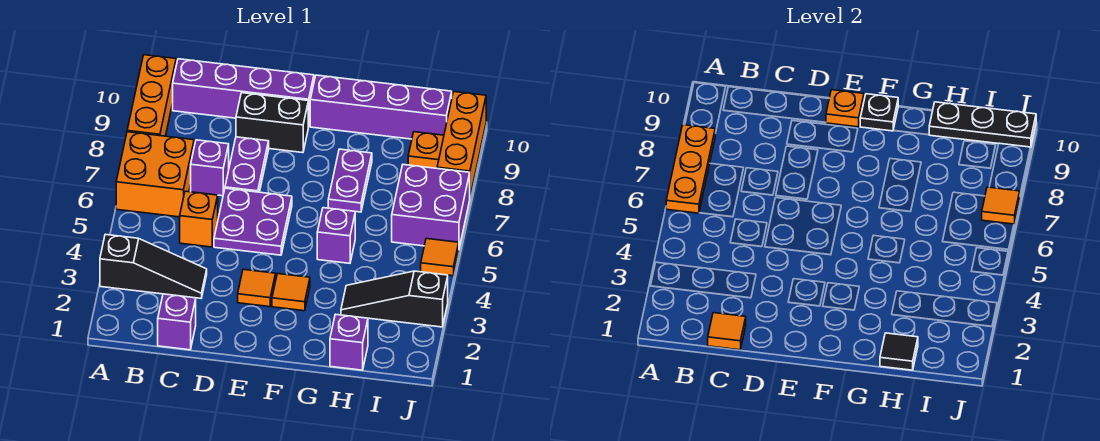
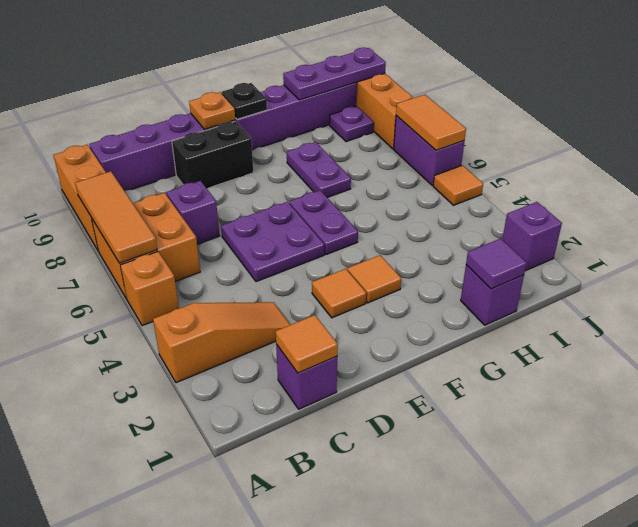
black slope A3:C3 level 1 top A -> orange slope A3:C3 level 1 top A
orange plate A6:A8 level 2 -> orange tile A6:A8 level 2
orange brick C5 level 1 -> orange brick A5 level 1
purple plate D7:D8 level 1 -> purple plate F5:F6 level 1
purple brick G5 level 1 -> purple brick J2 level 1
black tile H1 level 2 -> purple tile H1 level 2
black slope H3:J3 level 1 top J -> none
black plate H10:J10 level 2 -> purple plate H10:J10 level 2
purple brick I6:J7 level 1 -> purple brick J6:J7 level 1
orange plate I9 level 1 -> purple plate I9 level 1
orange tile J7 level 2 -> orange tile J6:J7 level 2

